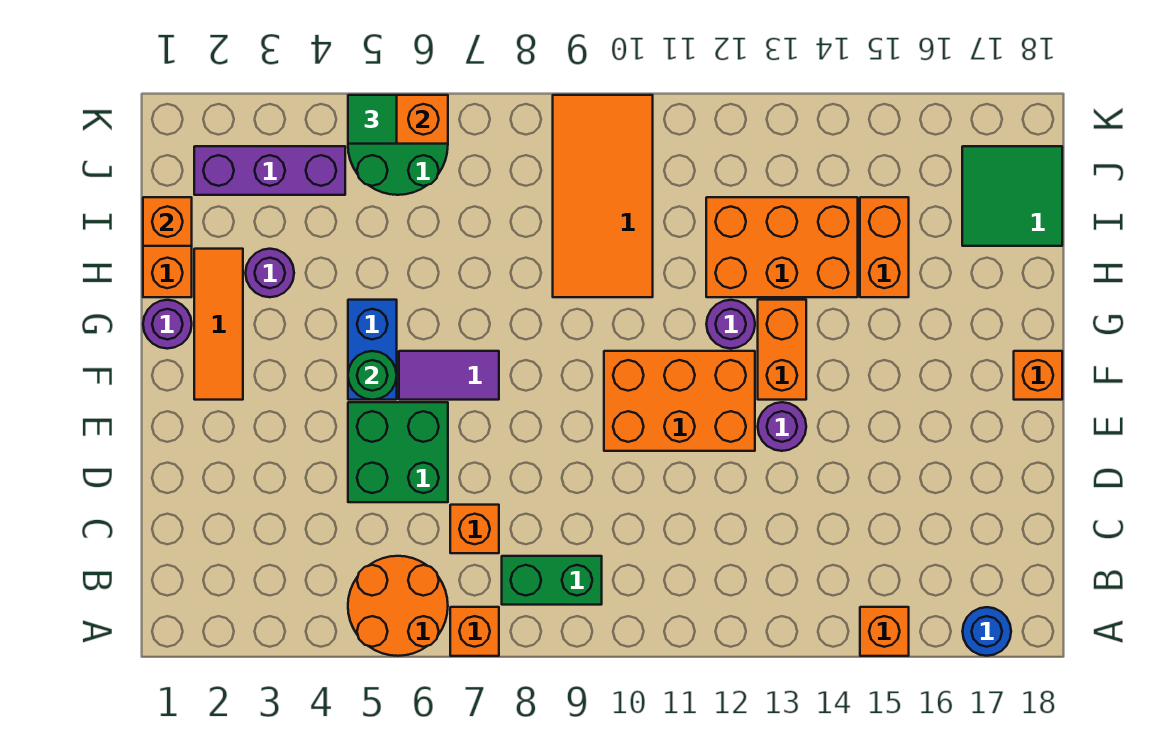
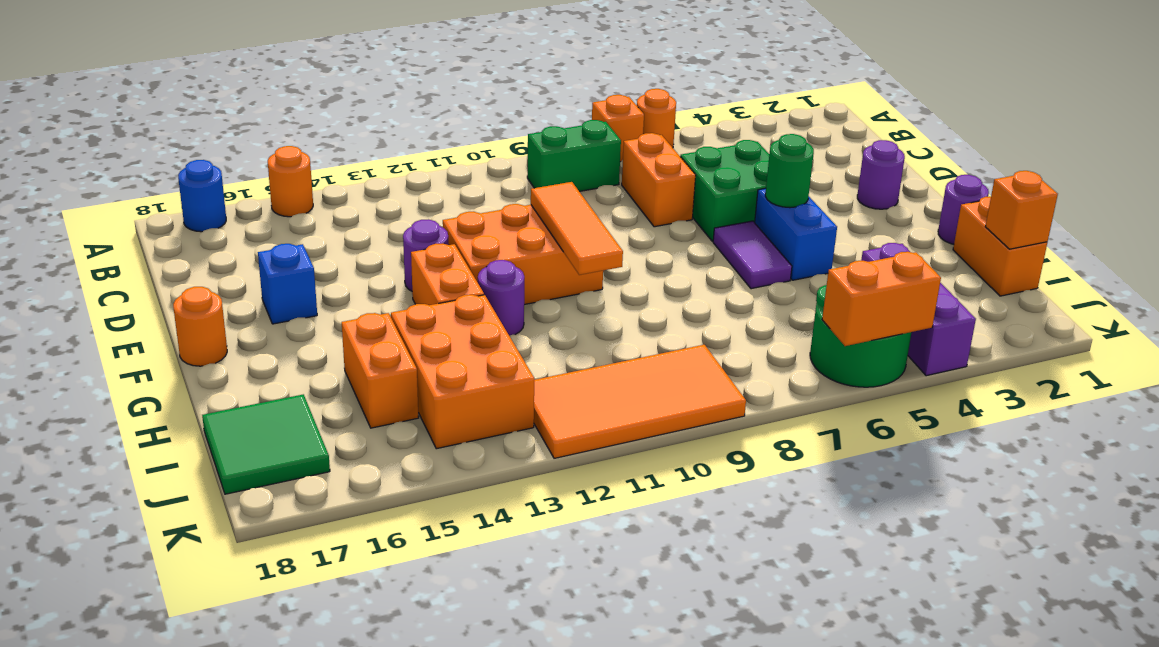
orange round brick A5:B6 level 1 -> orange round brick A6 level 1
orange brick A15 level 1 -> orange round brick A15 level 1
orange brick C7 level 1 -> orange brick C7:D7 level 1
none -> blue brick E16 level 1
orange tile F2:H2 level 1 -> orange tile E10:G10 level 2
purple tile F6:F7 level 1 -> purple tile F6:G6 level 1
orange brick F18 level 1 -> orange round brick F18 level 1
purple round brick H3 level 1 -> purple round brick E2 level 1
orange tile H9:K10 level 1 -> orange tile J9:K12 level 1
orange brick H12:I14 level 1 -> orange brick H13:J14 level 1
purple brick J2:J4 level 1 -> purple brick I4:K4 level 1
green tile K5 level 3 -> none

